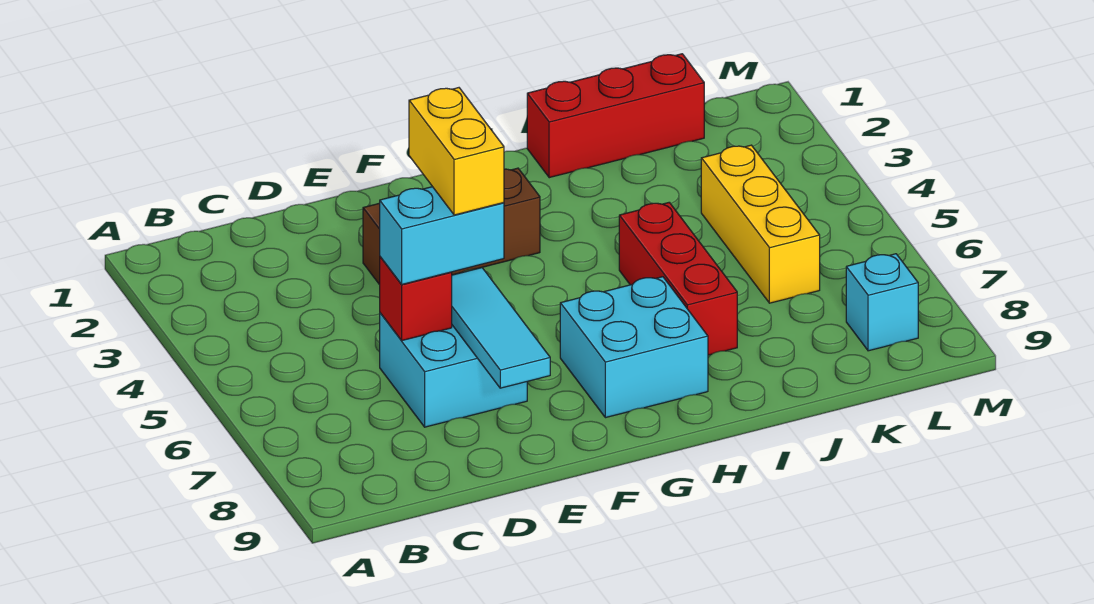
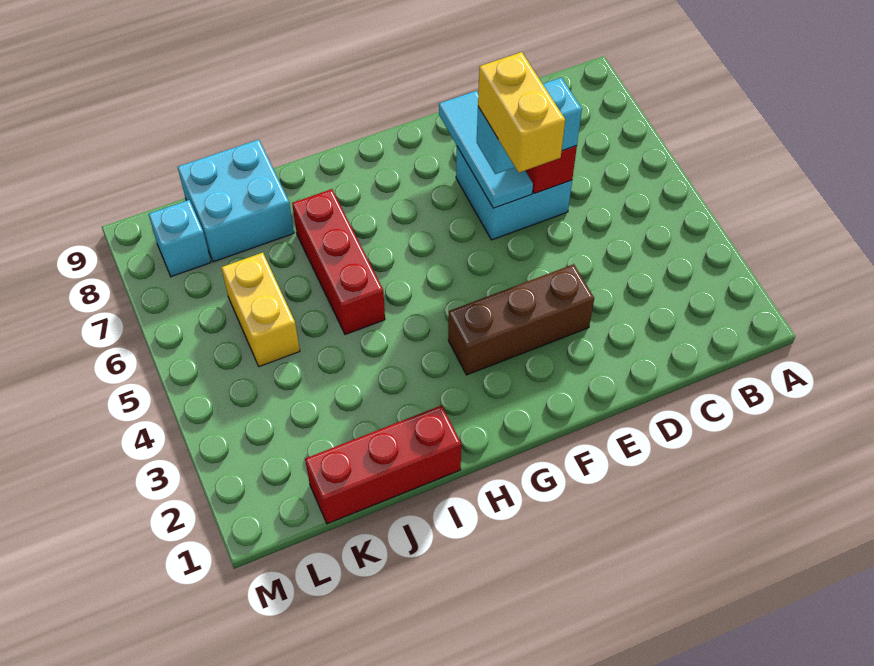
cyan brick G7:H8 level 1 -> cyan brick J8:K9 level 1
yellow brick K4:K6 level 1 -> yellow brick K5:K6 level 1

